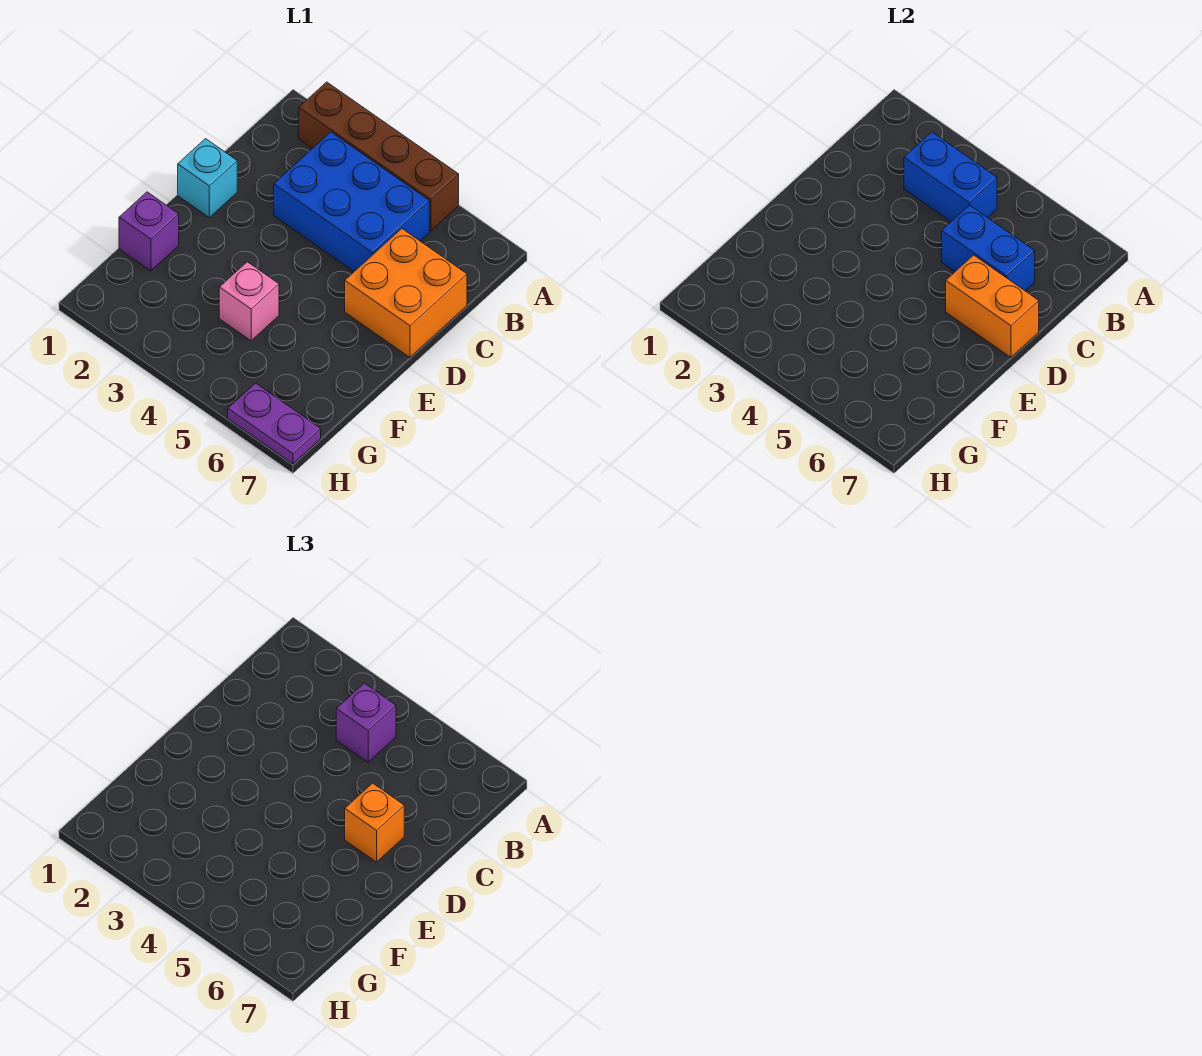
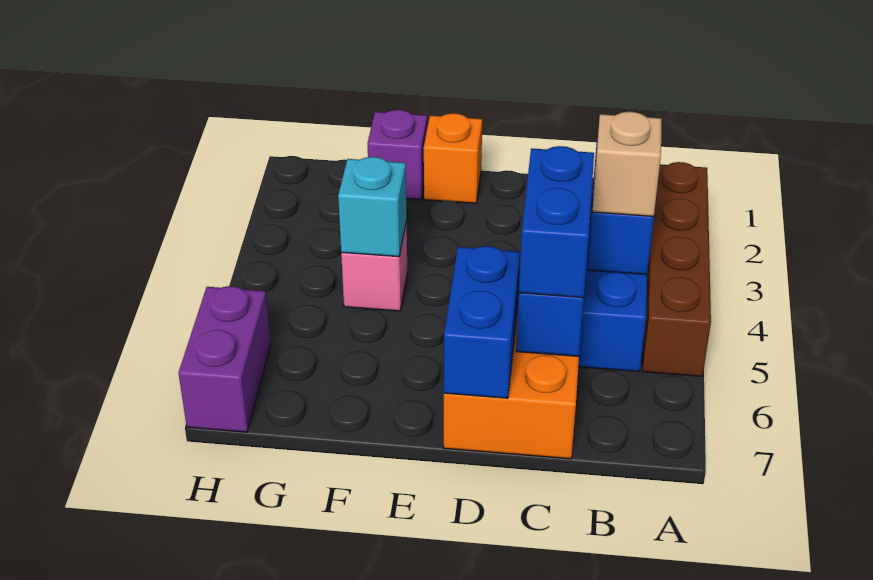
purple brick B4 level 3 -> tan brick B4 level 3
none -> blue brick C5:C6 level 3
cyan brick D1 level 1 -> cyan brick F4 level 2
orange brick D6:D7 level 2 -> blue brick D6:D7 level 2
orange brick D6 level 3 -> orange brick E1 level 1
purple plate H6:H7 level 1 -> purple brick H6:H7 level 1

